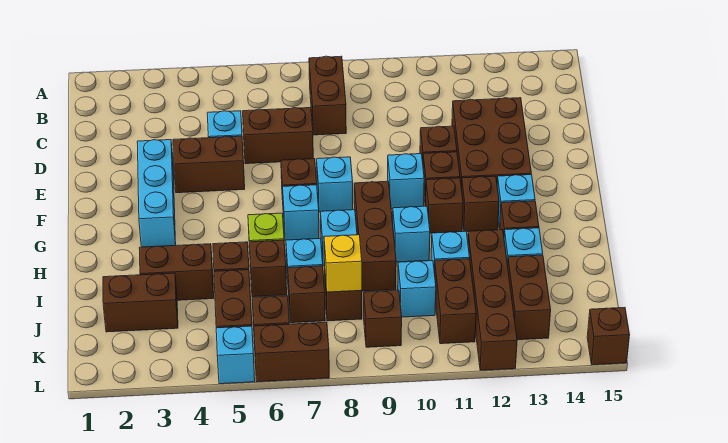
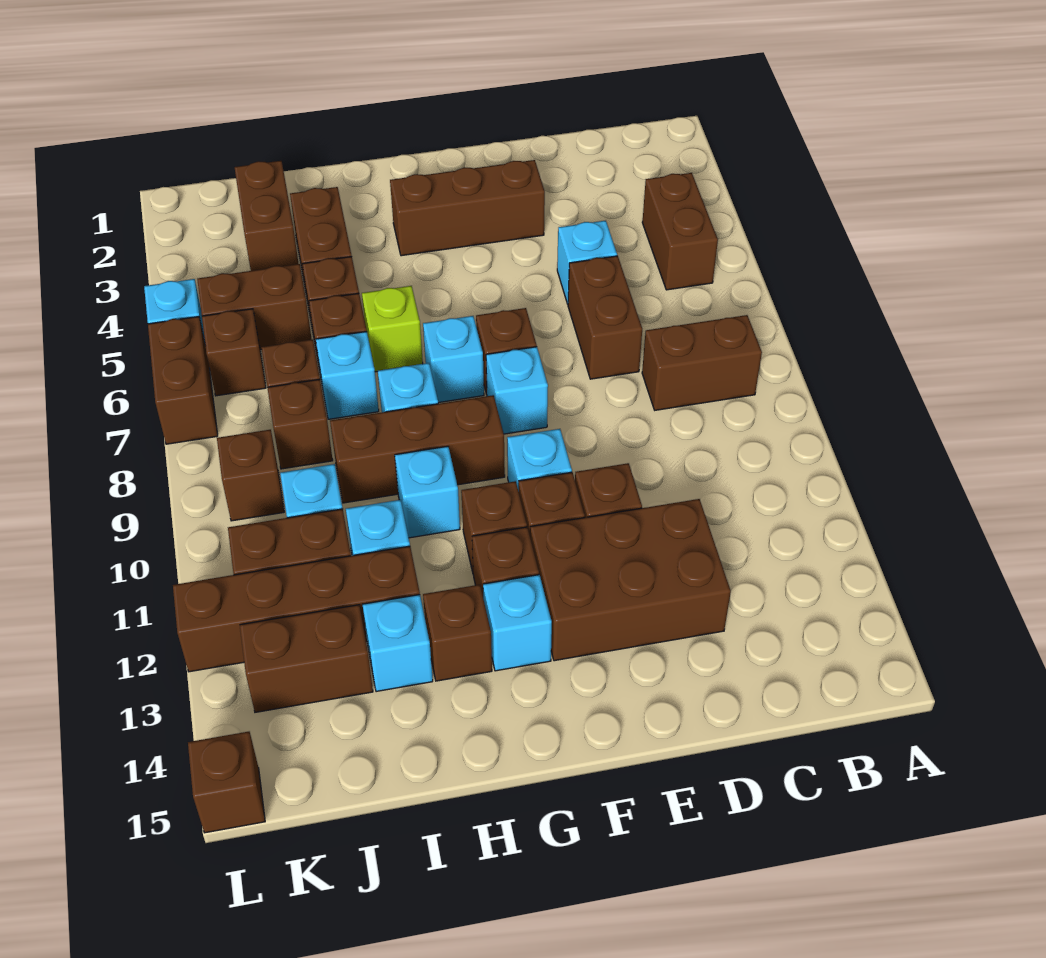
cyan brick E3:G3 level 1 -> brown brick E3:G3 level 1
brown brick E4:E5 level 1 -> brown brick B4:B5 level 1
yellow brick J8 level 2 -> none

